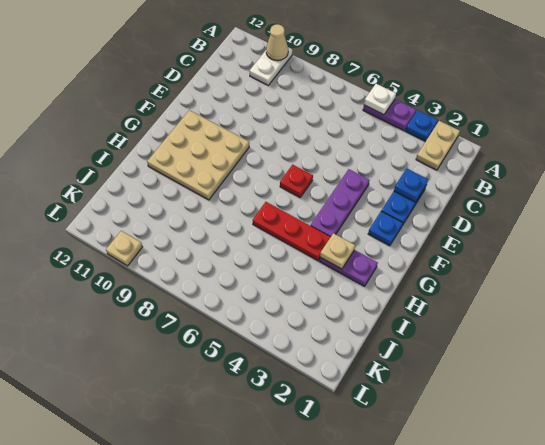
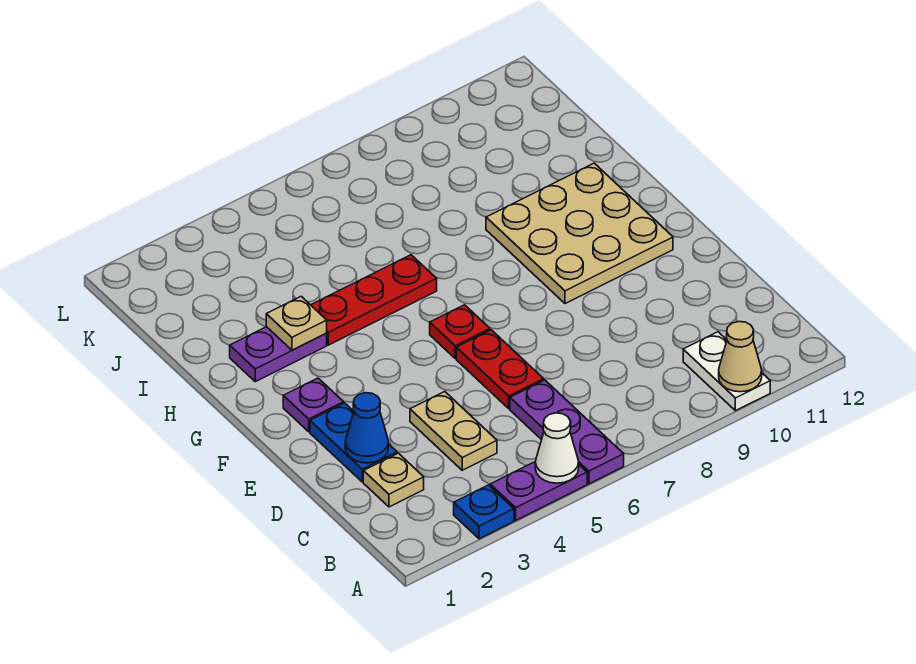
tan plate A2:B2 level 1 -> tan plate C4:D4 level 1
white plate A5 level 2 -> white cone A5 level 2
blue plate D2 level 2 -> blue cone D2 level 2
none -> red plate D6:E6 level 1
purple plate E4:G4 level 1 -> purple plate A6:C6 level 1
blue plate F2 level 1 -> purple plate F2 level 1
tan plate L10 level 1 -> tan plate C2 level 1

